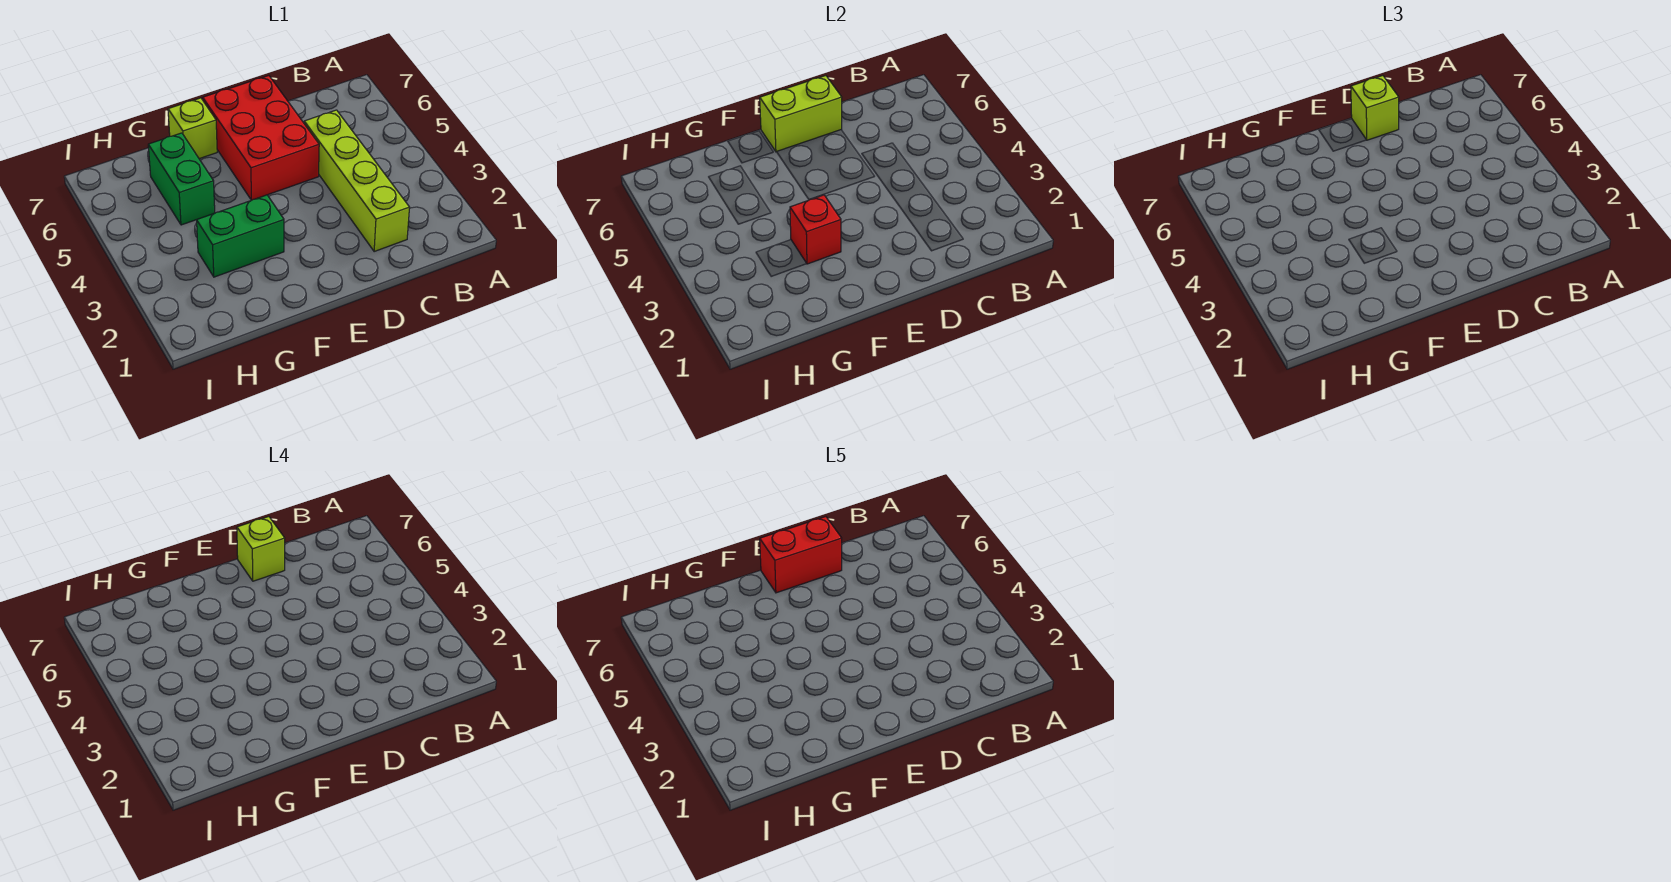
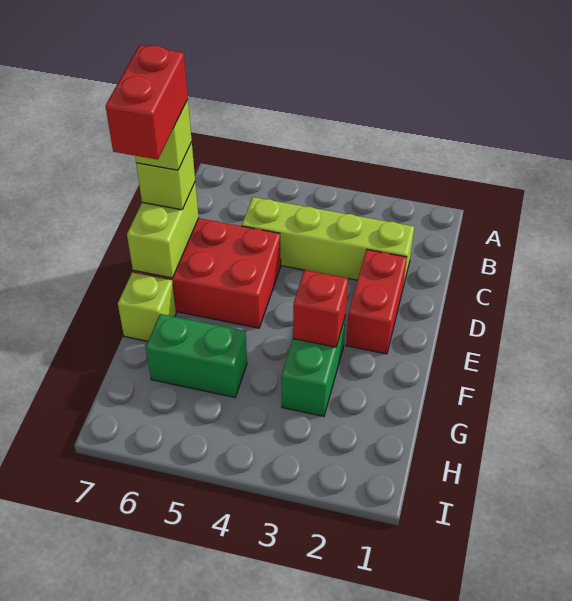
none -> red brick D2:E2 level 1

